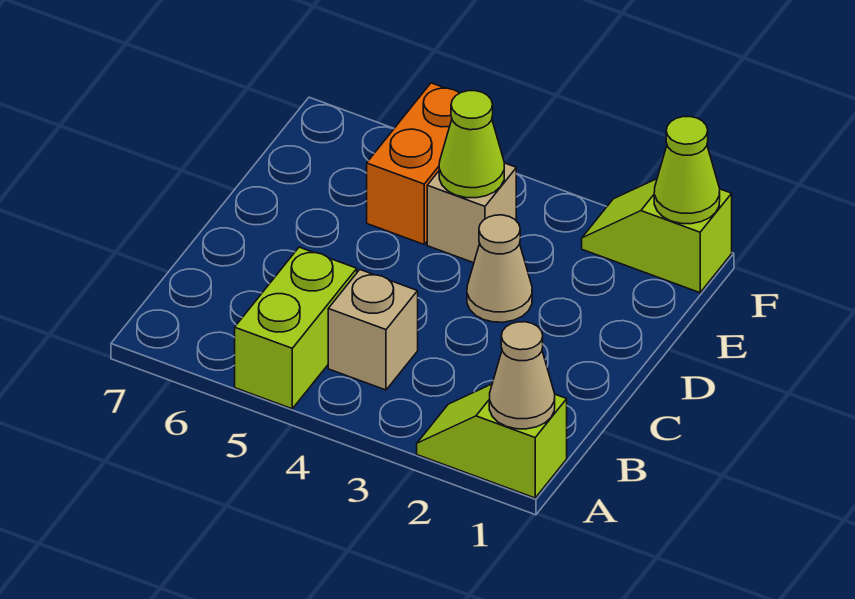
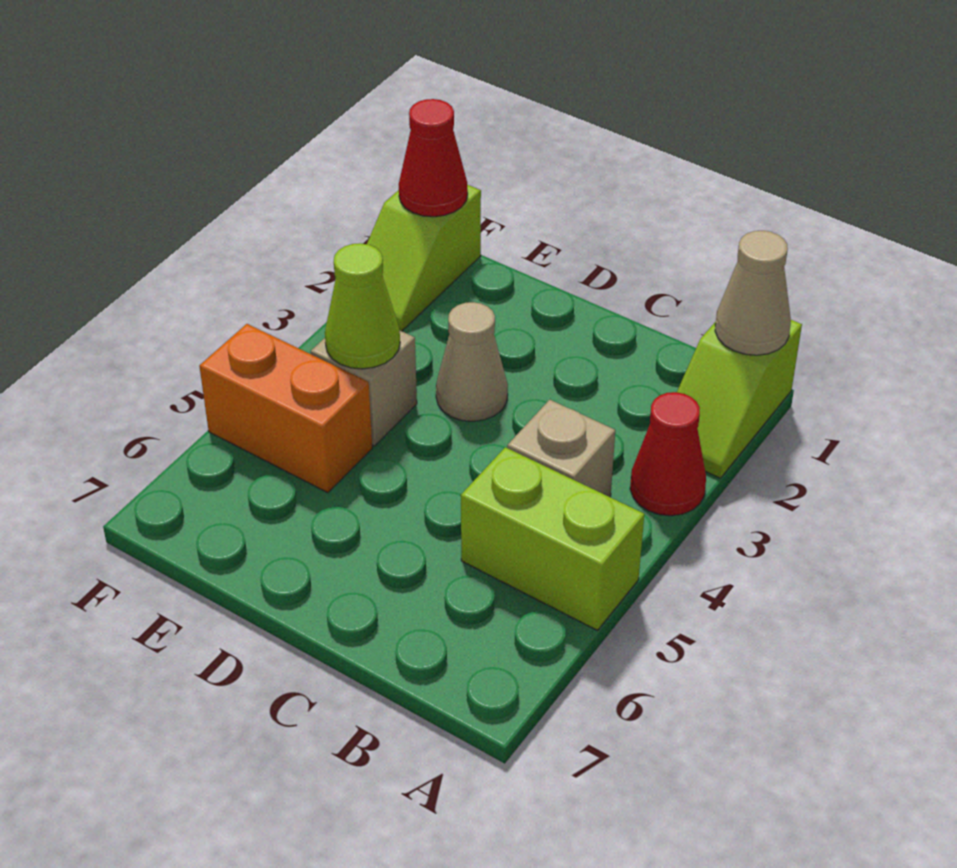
none -> red cone A3 level 1
lime cone F1 level 2 -> red cone F1 level 2

